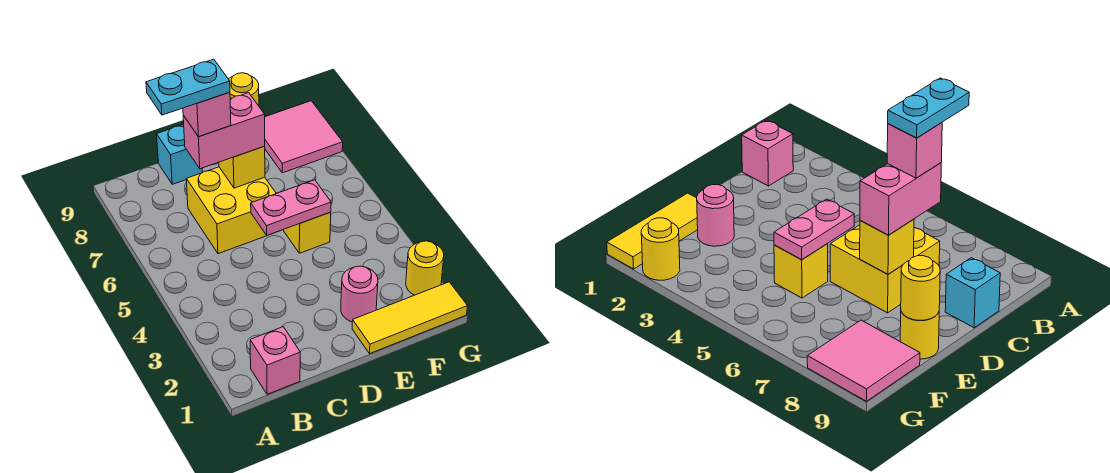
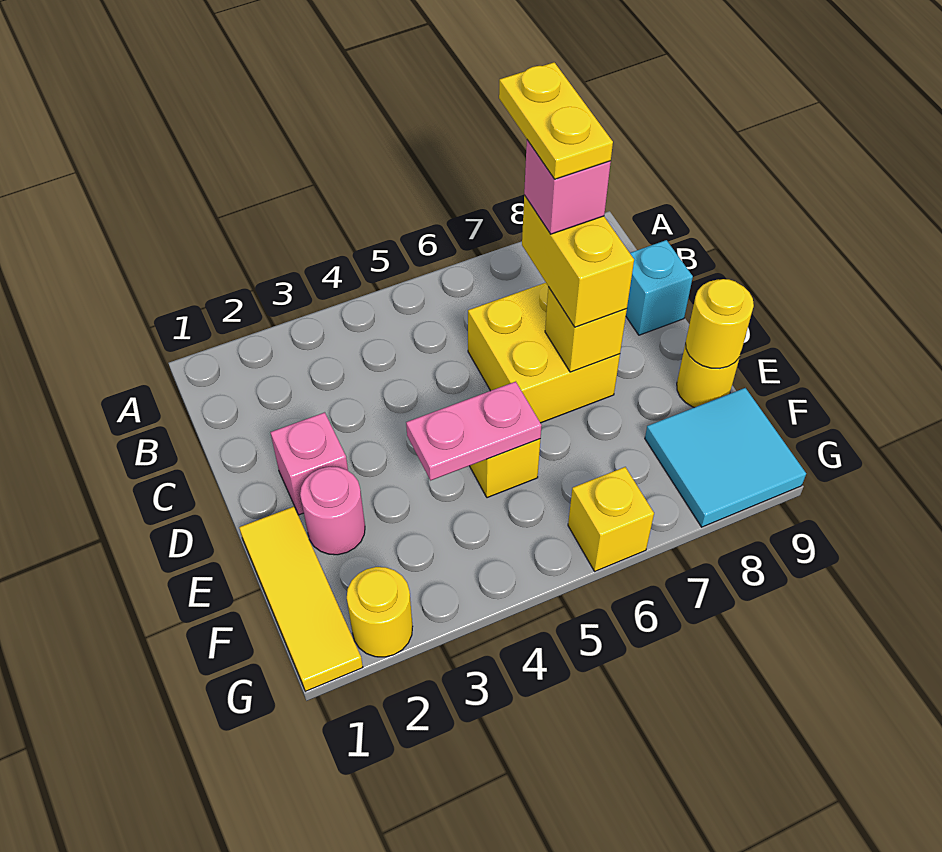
pink brick B1 level 1 -> pink brick D2 level 1
cyan plate B7:C7 level 5 -> yellow plate B7:C7 level 5
pink brick C7:D7 level 3 -> yellow brick C7:D7 level 3
pink plate D5:E5 level 2 -> pink plate E4:E5 level 2
pink tile F8:G9 level 1 -> cyan tile F8:G9 level 1
none -> yellow brick G6 level 1

